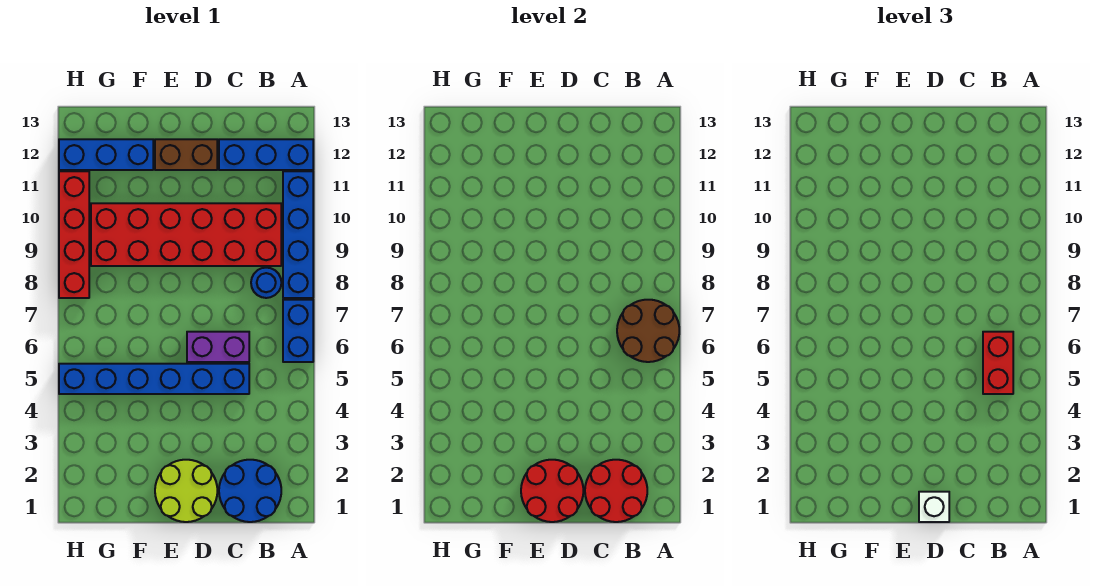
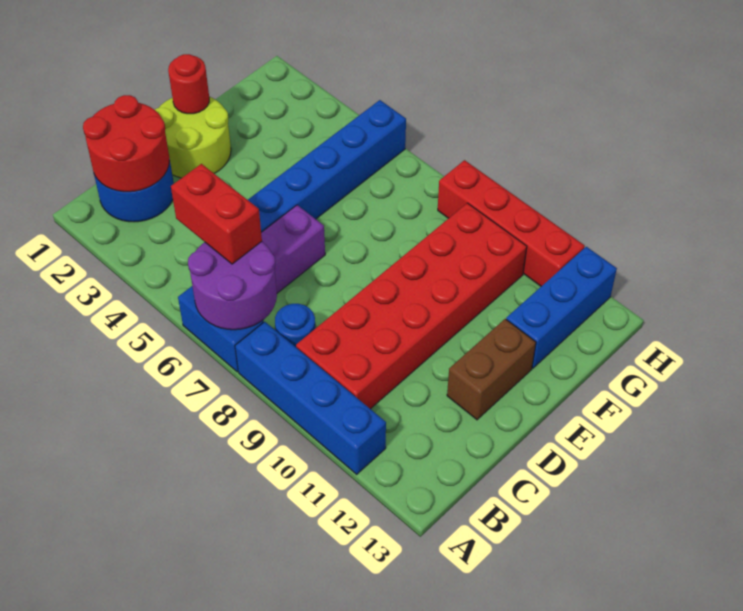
brown round brick A6:B7 level 2 -> purple round brick A6:B7 level 2
blue brick A12:C12 level 1 -> none
red round brick D1:E2 level 2 -> red round brick E1 level 2
white brick D1 level 3 -> none

